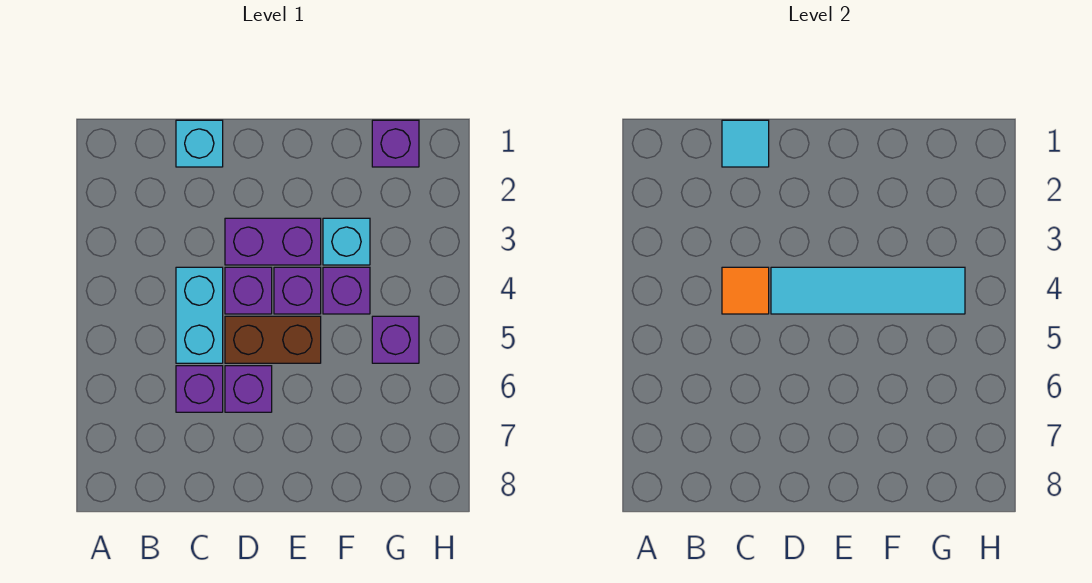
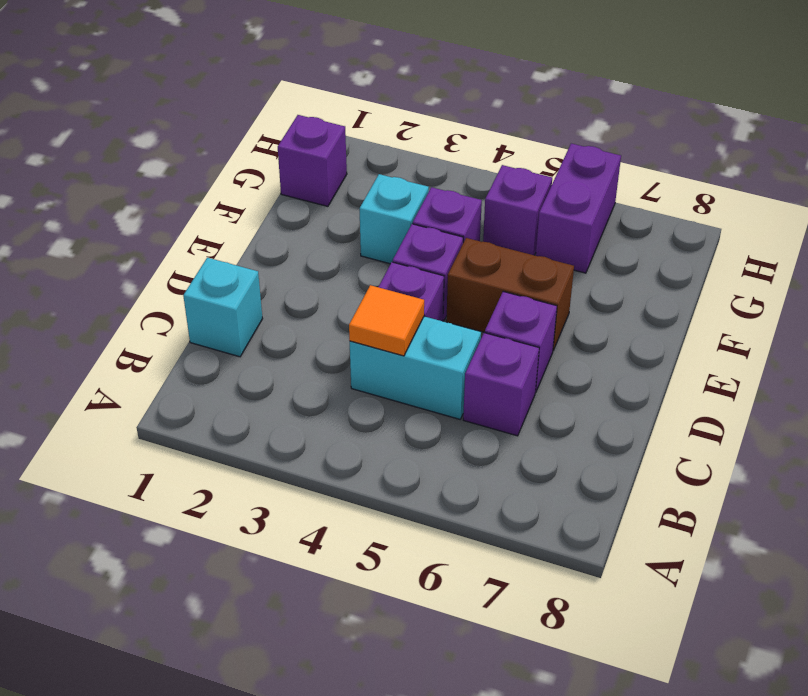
cyan tile C1 level 2 -> none
purple brick D3:E3 level 1 -> purple brick G6:H6 level 1
cyan tile D4:G4 level 2 -> none
brown brick D5:E5 level 1 -> brown brick E5:E6 level 1

